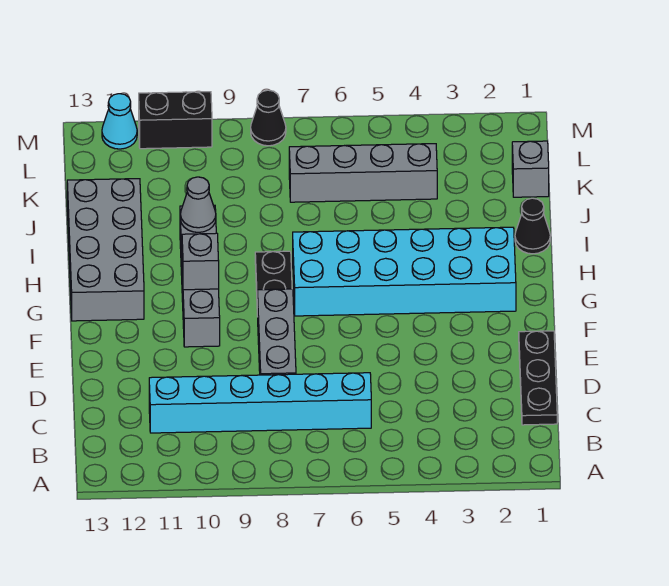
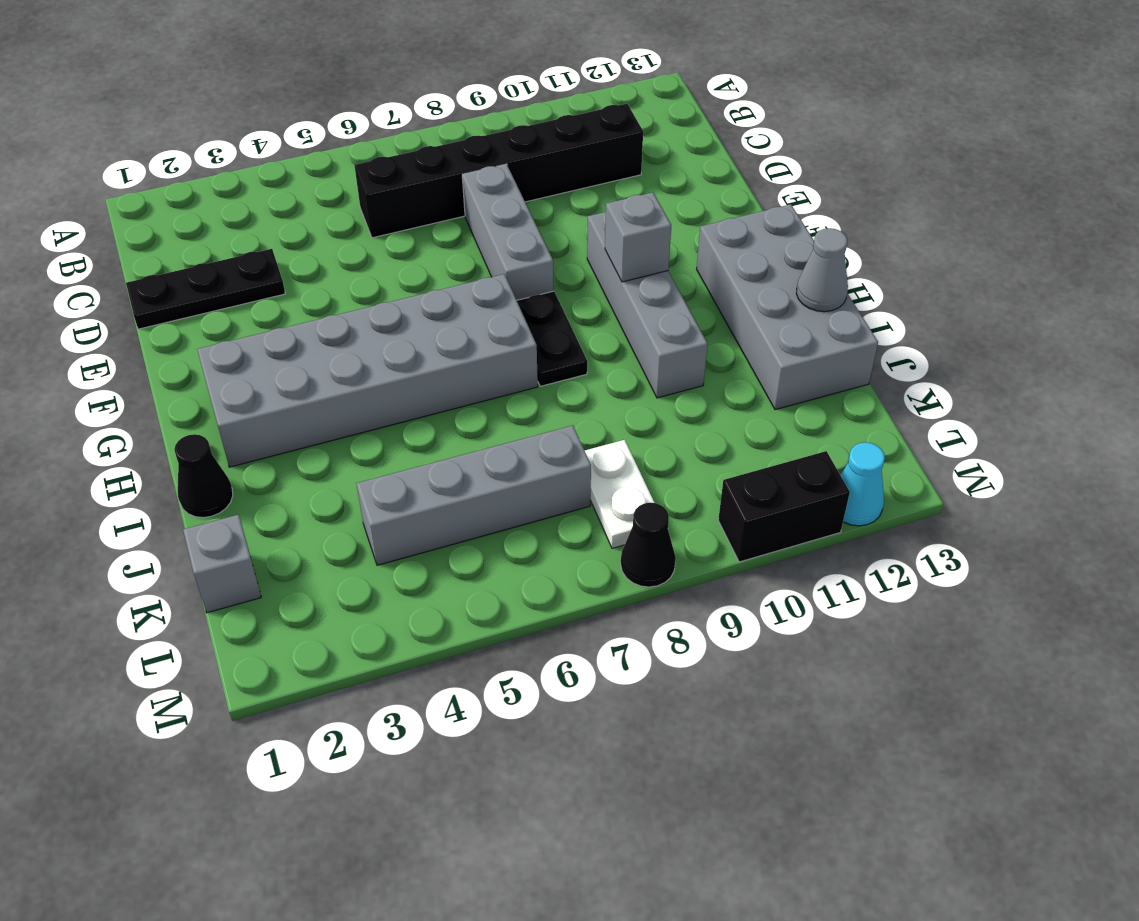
black plate C1:E1 level 1 -> black plate D1:D3 level 1
cyan brick C6:C11 level 1 -> black brick C6:C11 level 1
cyan brick G2:H7 level 1 -> grey brick G2:H7 level 1
grey cone I10 level 2 -> grey cone I13 level 2
none -> white plate K8:L8 level 1

